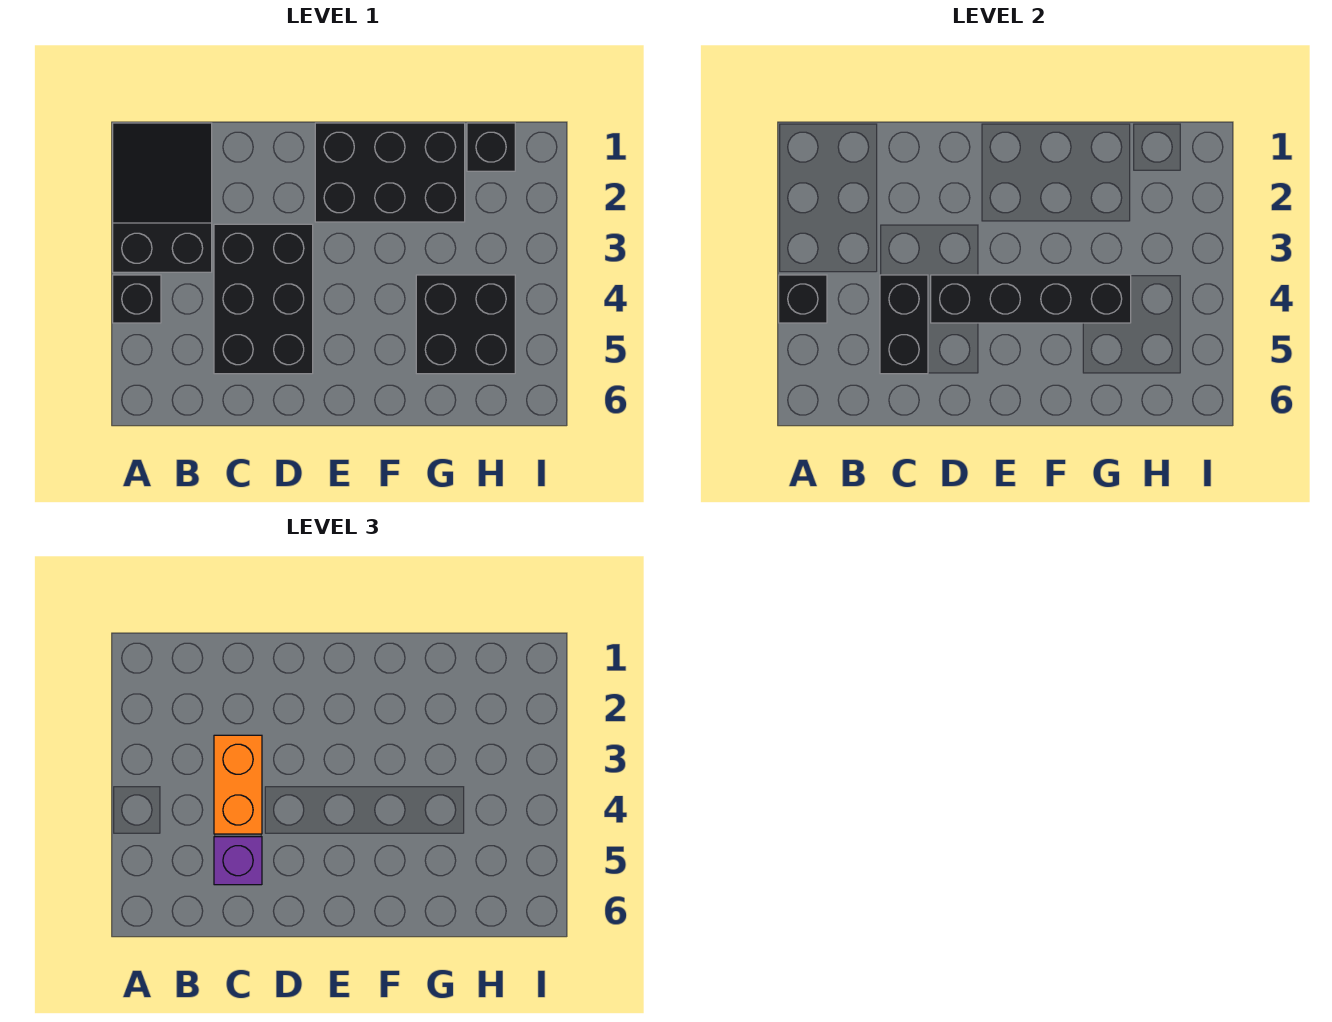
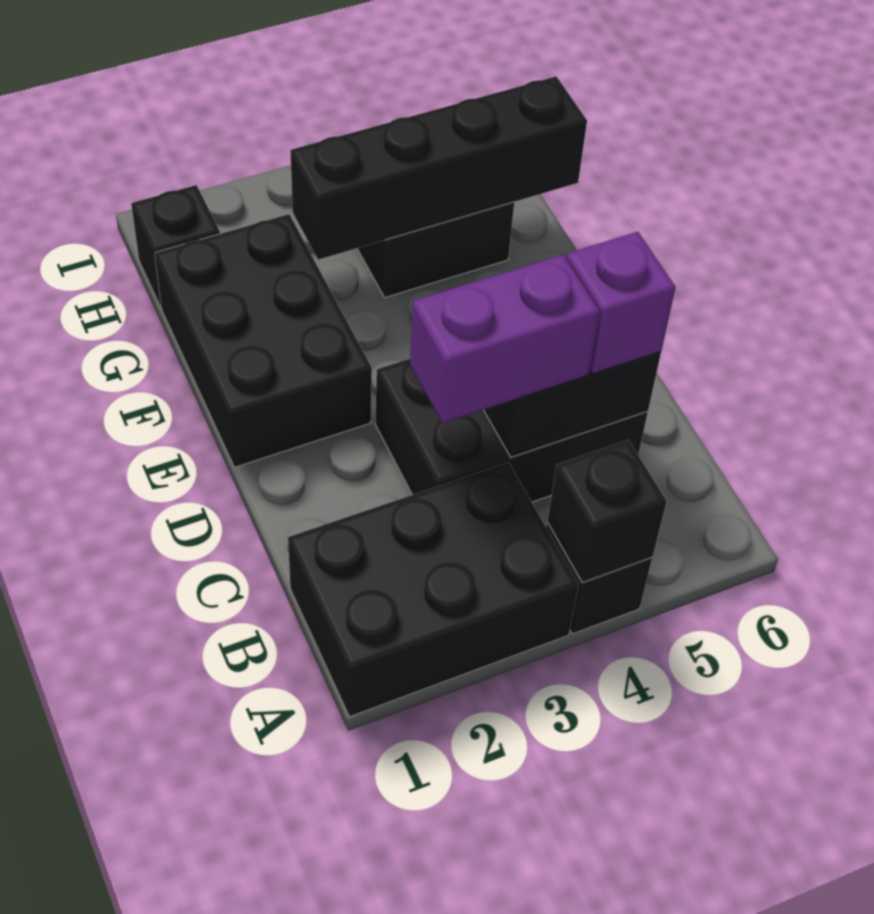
black slope A1:B3 level 1 top 3 -> black brick A1:B3 level 1
orange brick C3:C4 level 3 -> purple brick C3:C4 level 3
black brick D4:G4 level 2 -> black brick G3:G6 level 2

